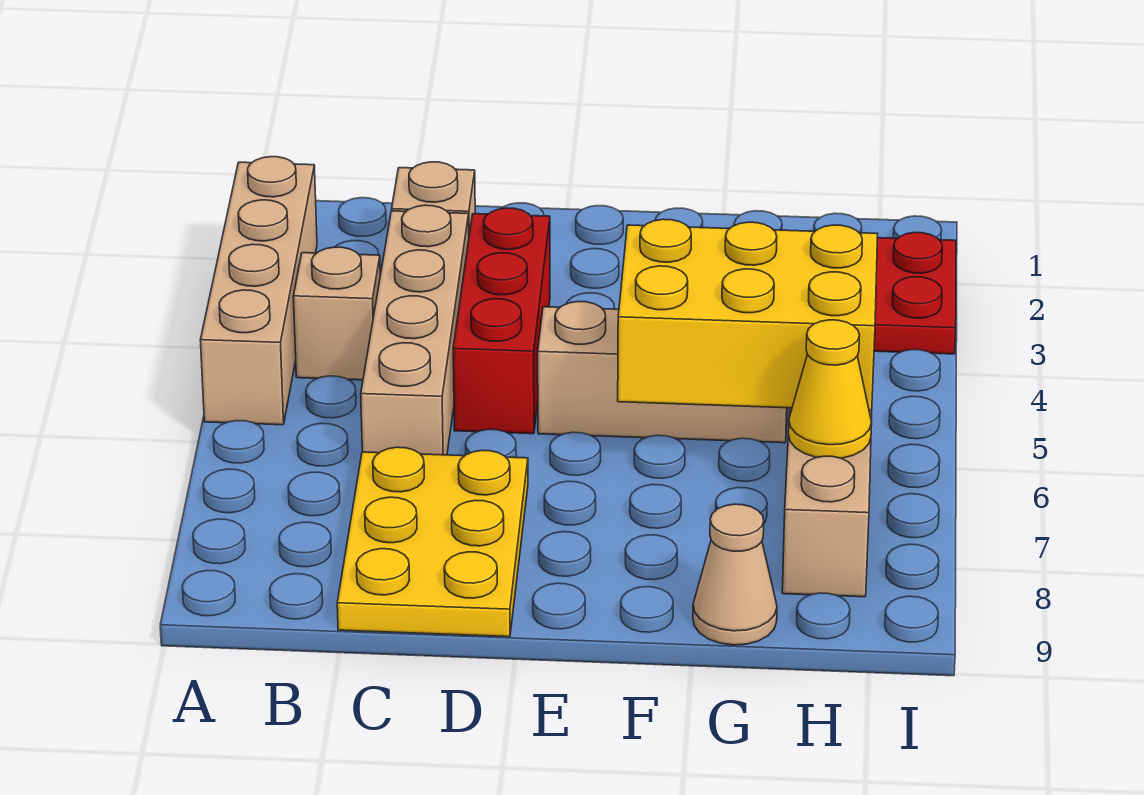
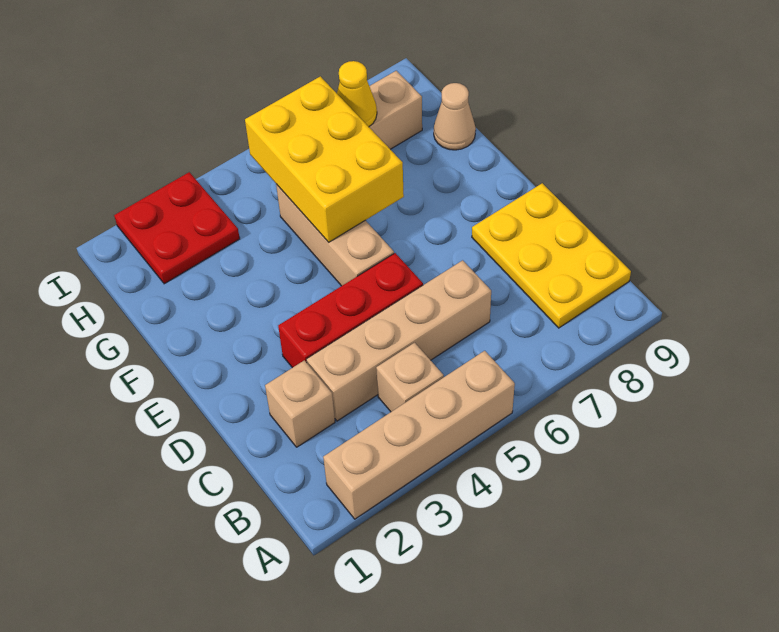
yellow plate C7:D9 level 1 -> yellow plate B8:D9 level 1

